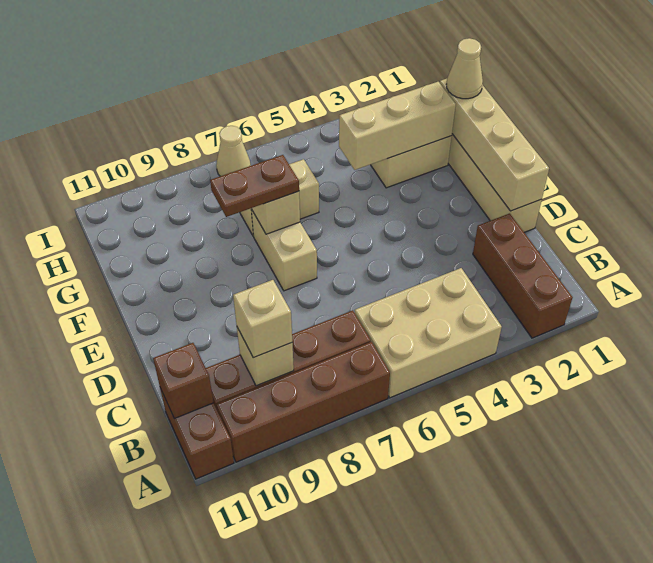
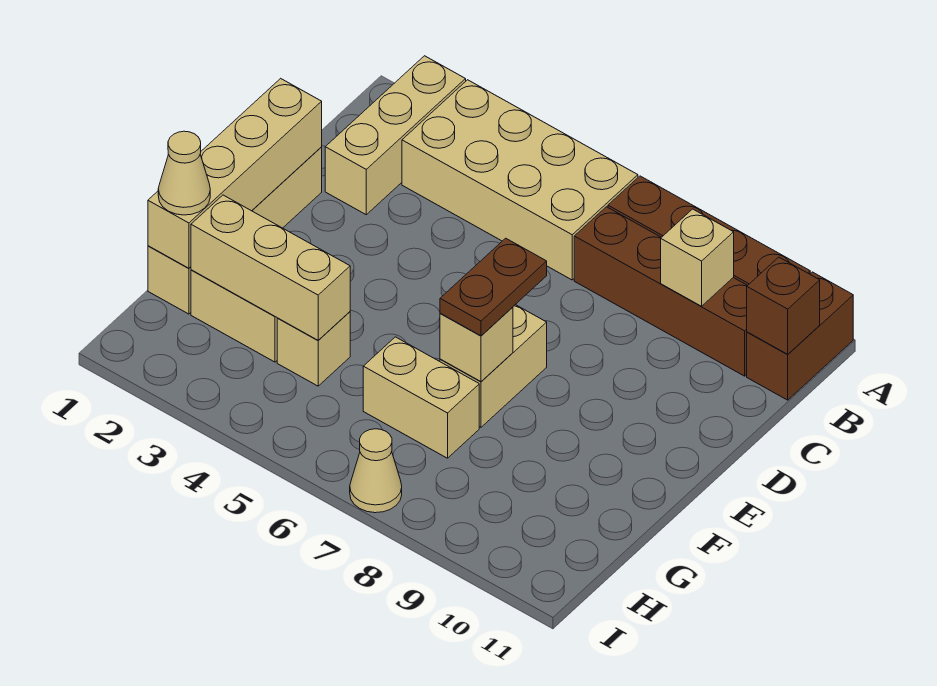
brown brick A2:C2 level 1 -> tan brick A2:C2 level 1
tan brick A4:B6 level 1 -> tan brick A3:B6 level 1
tan brick B9 level 3 -> tan brick G4 level 1
brown plate F7:F8 level 3 -> brown plate E7:F7 level 3

